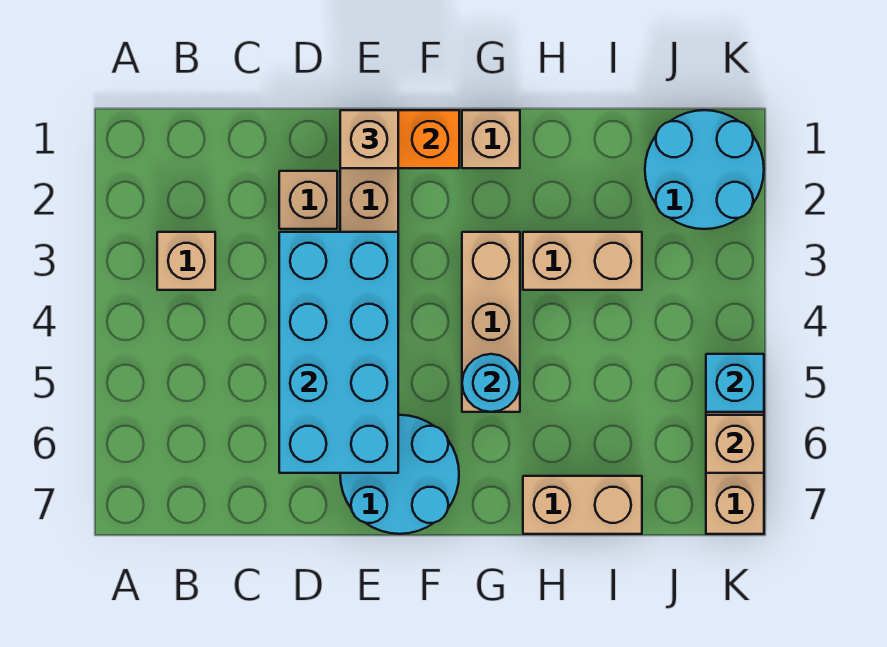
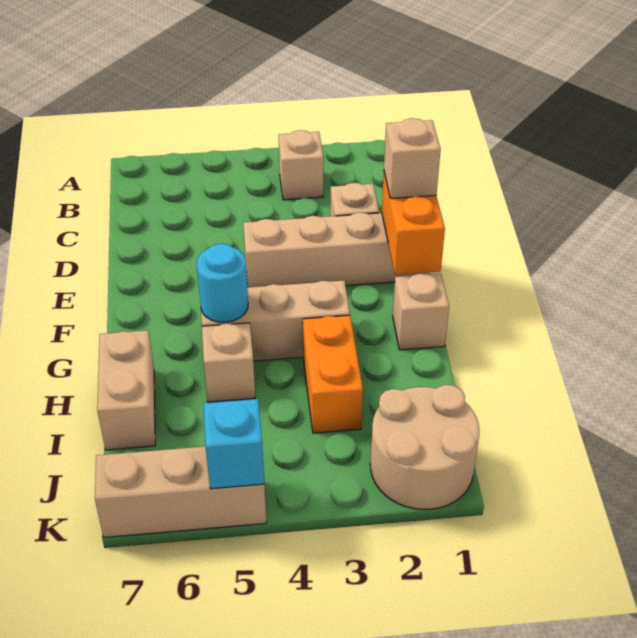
cyan brick D3:E6 level 2 -> none
cyan round brick E6:F7 level 1 -> none
tan brick H3:I3 level 1 -> orange brick H3:I3 level 1
cyan round brick J1:K2 level 1 -> tan round brick J1:K2 level 1
tan brick K6 level 2 -> tan brick H5 level 1

